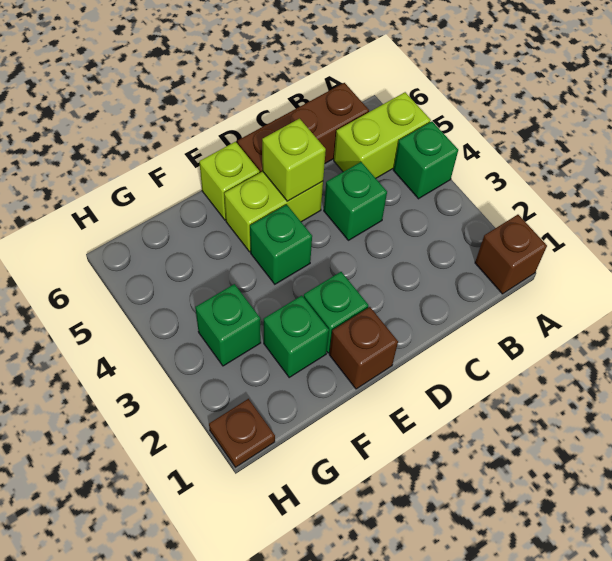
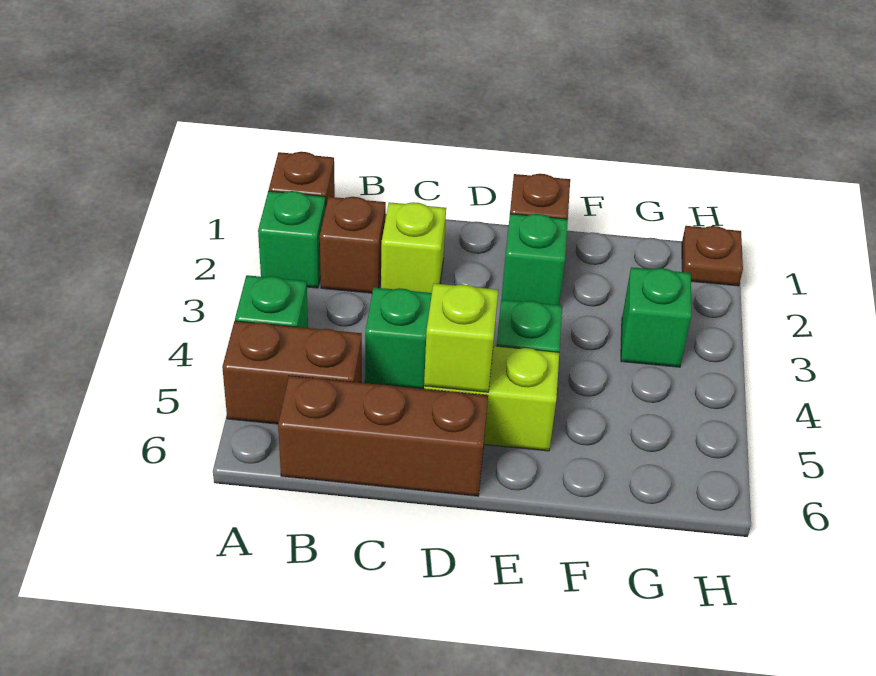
lime brick A5:B5 level 1 -> brown brick A5:B5 level 1
none -> brown brick B2 level 1
lime brick E6 level 1 -> lime brick C2 level 1
green brick F2 level 1 -> green brick A2 level 1

